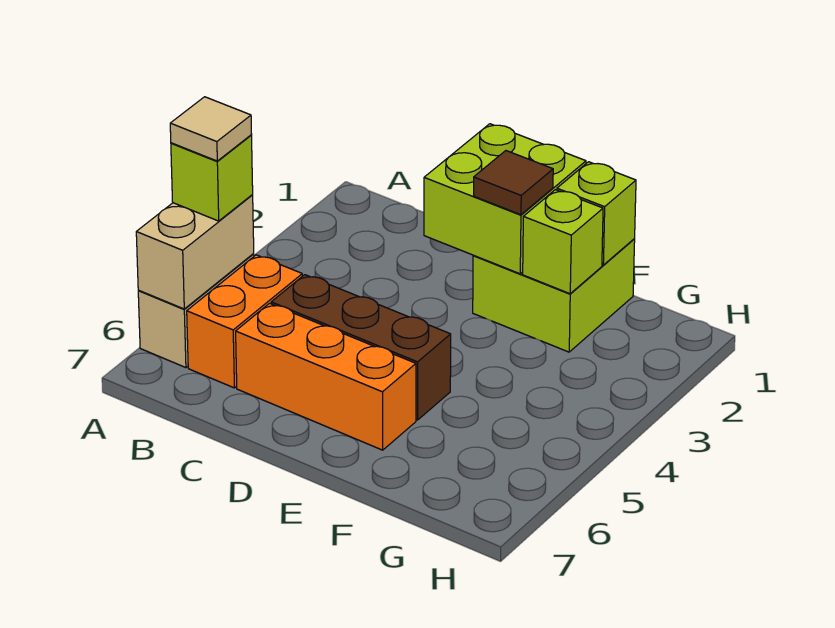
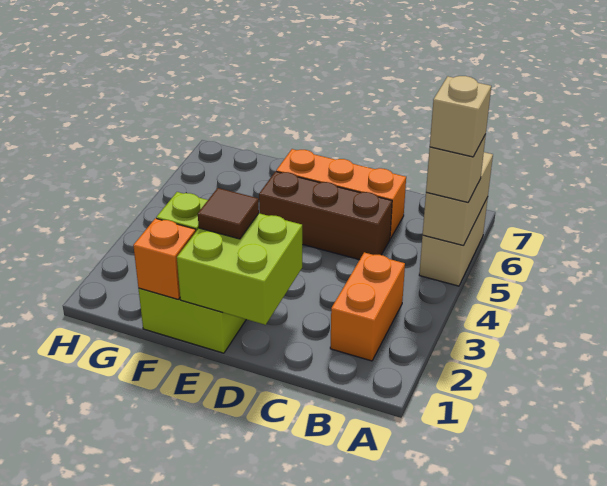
lime brick A5 level 3 -> tan brick A5 level 3
tan tile A5 level 4 -> tan brick A5 level 4
orange brick B5:B6 level 1 -> orange brick B2:B3 level 1
lime brick F1 level 2 -> orange brick F1 level 2

